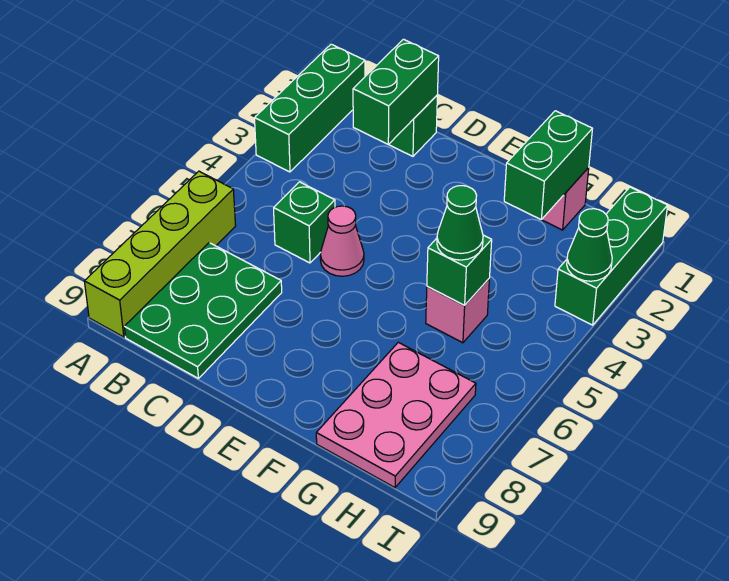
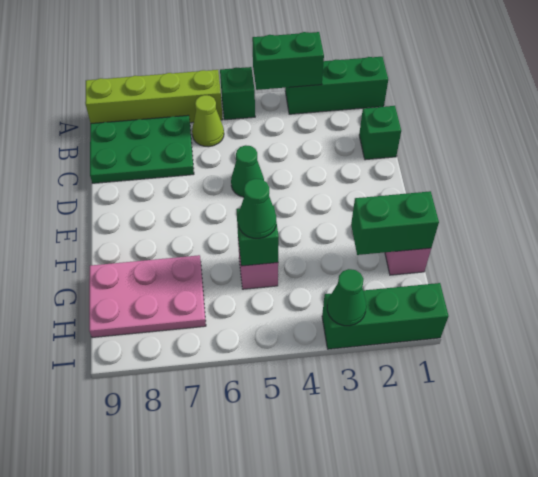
none -> lime cone B6 level 1
green brick C1:C2 level 2 -> green brick A3:A4 level 2
green brick C5 level 1 -> green brick A5 level 1
pink cone D5 level 1 -> green cone D5 level 1

